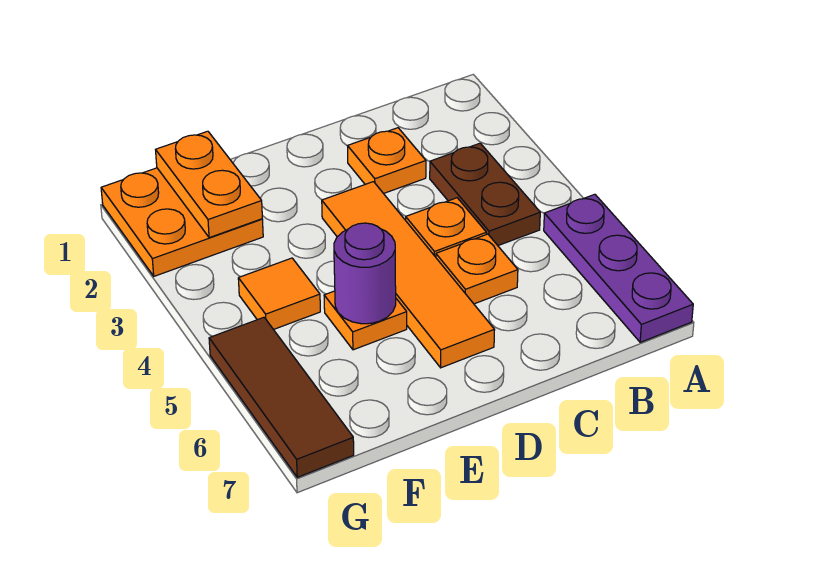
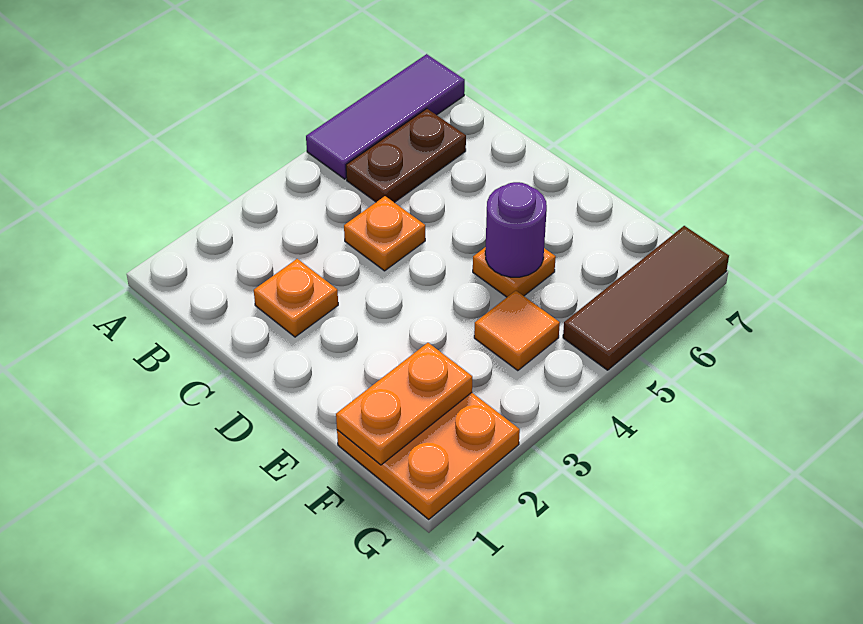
purple plate A5:A7 level 1 -> purple tile A5:A7 level 1
brown plate B3:B4 level 1 -> brown plate B5:B6 level 1
orange plate C5 level 1 -> none
orange tile D3:D6 level 1 -> none

